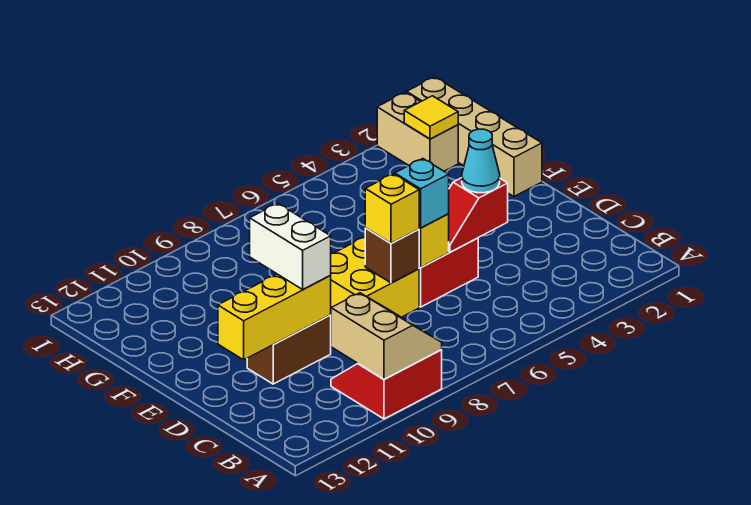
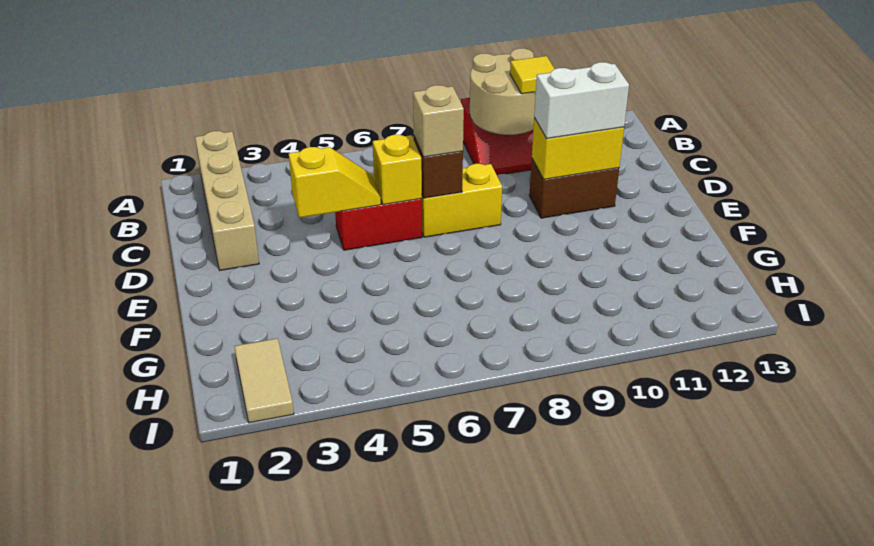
tan slope A9:B10 level 2 top 10 -> tan round brick A9:B10 level 2
red slope D4:D5 level 2 top 4 -> yellow slope D4:D5 level 2 top 4
cyan cone D4 level 3 -> none
cyan brick D6 level 3 -> none
yellow brick D7:E8 level 1 -> yellow brick D7:D8 level 1
yellow brick D7 level 3 -> tan brick D7 level 3
yellow brick D10:D12 level 2 -> yellow brick D10:D11 level 2
white brick D10:E10 level 3 -> white brick D10:D11 level 3
tan brick F1:I1 level 1 -> tan brick A2:D2 level 1
tan brick H2:I2 level 1 -> tan tile H2:I2 level 1
yellow tile H2 level 2 -> yellow tile B10 level 3

